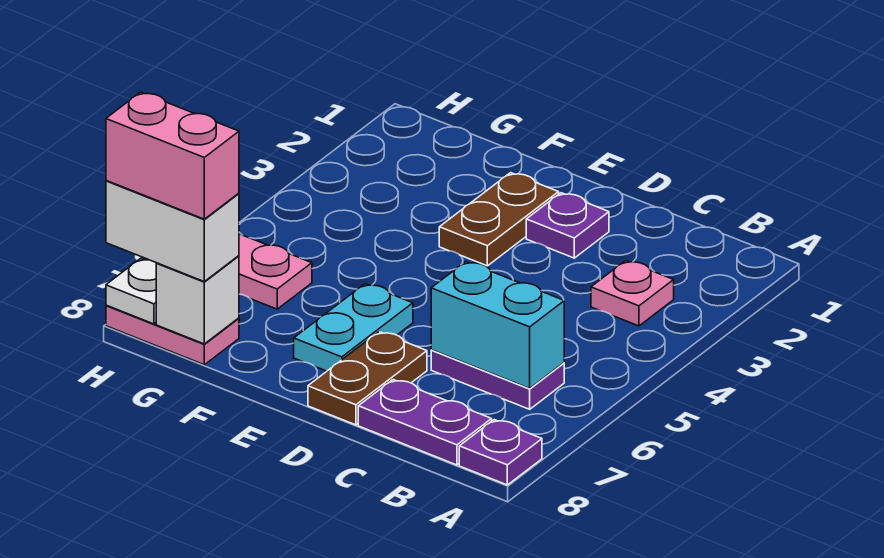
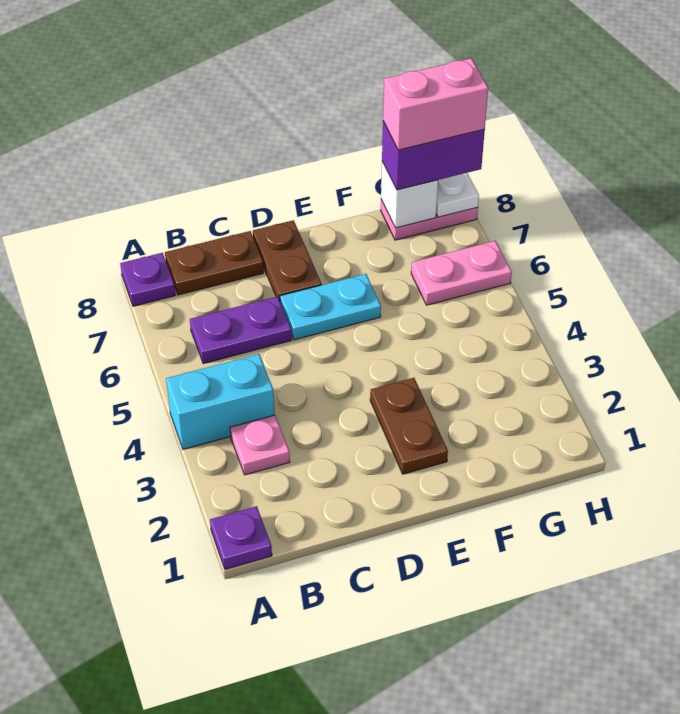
cyan brick B6:C6 level 2 -> cyan brick A4:B4 level 1
purple plate B8:C8 level 1 -> brown plate B8:C8 level 1
purple plate D2 level 1 -> purple plate A1 level 1
cyan plate E6:E7 level 1 -> cyan plate D6:E6 level 1
white brick G8:H8 level 3 -> purple brick G8:H8 level 3

